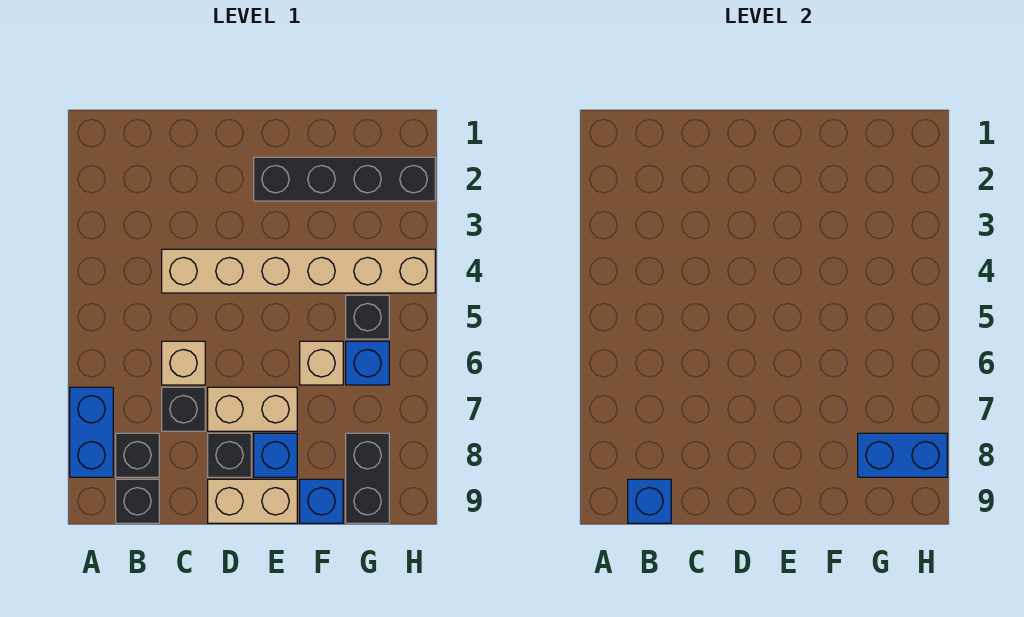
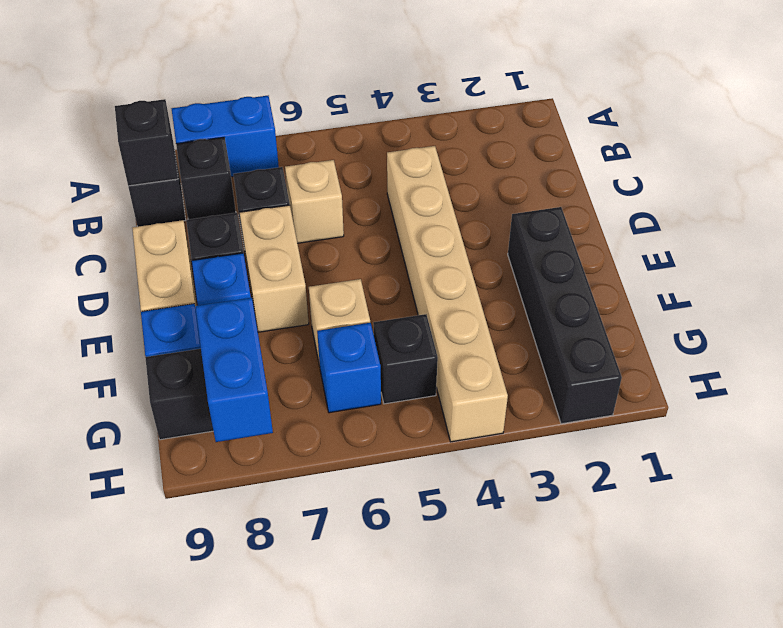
blue brick B9 level 2 -> black brick B9 level 2

